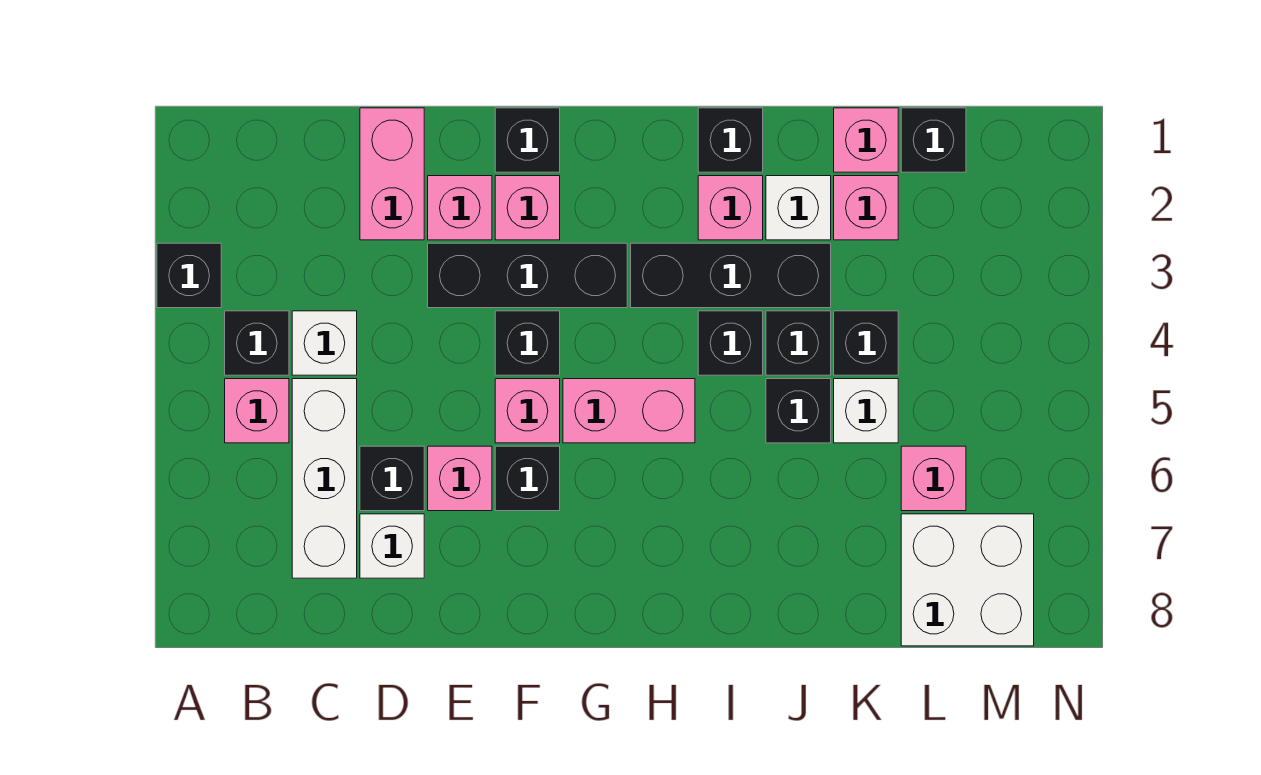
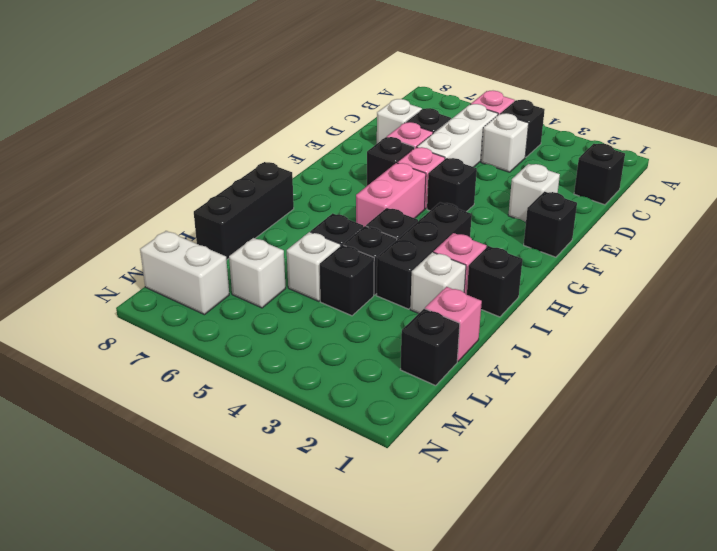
black brick A3 level 1 -> black brick C1 level 1
white brick C5:C7 level 1 -> white brick C5:E5 level 1
pink brick D1:D2 level 1 -> none
pink brick E2 level 1 -> white brick E2 level 1
black brick E3:G3 level 1 -> black brick I8:K8 level 1
pink brick F2 level 1 -> none
pink brick K2 level 1 -> none
pink brick L6 level 1 -> white brick L6 level 1
white brick L7:M8 level 1 -> white brick M7:M8 level 1

